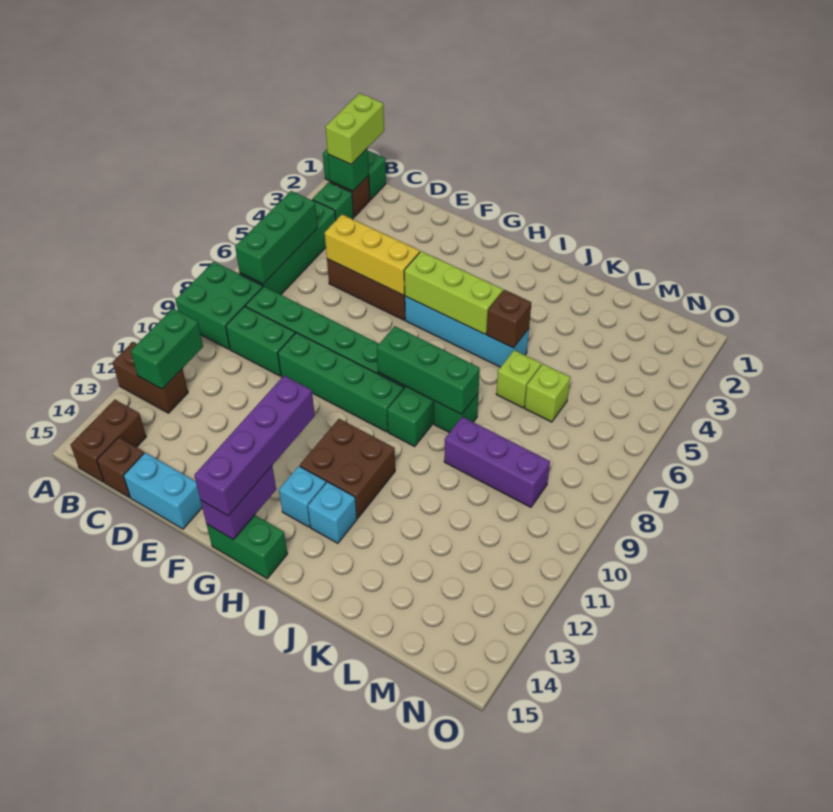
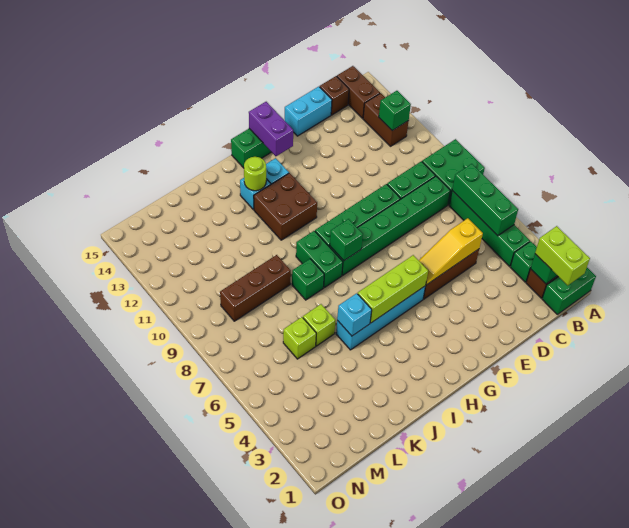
brown brick A12:B12 level 1 -> brown brick B12:B13 level 1
green brick B11:B12 level 2 -> green brick B12 level 2
yellow brick D5:F5 level 2 -> yellow slope D5:F5 level 2 top D
purple brick G12:G15 level 3 -> none
green brick H8:J8 level 2 -> green brick H8 level 2
none -> lime round brick I13 level 2
brown brick J5 level 2 -> cyan brick J5 level 2
purple brick K9:M9 level 1 -> brown brick K9:M9 level 1

